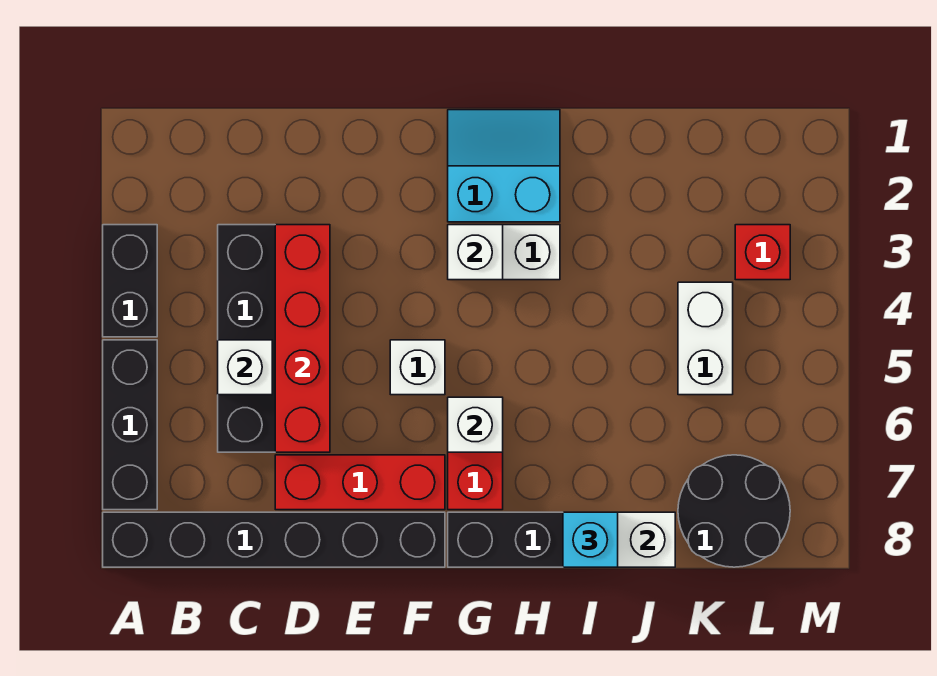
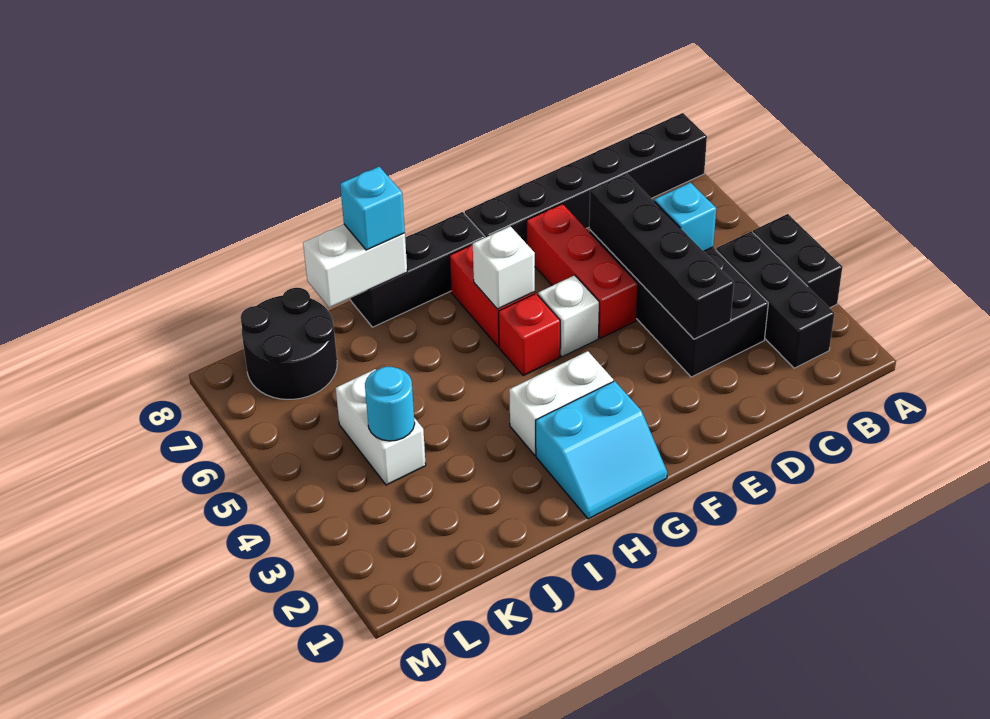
black brick A5:A7 level 1 -> black brick B2:B4 level 1
white brick C5 level 2 -> cyan brick C5 level 2
red brick D3:D6 level 2 -> black brick D3:D6 level 2
red brick D7:F7 level 1 -> red brick E5:E7 level 1
white brick G3 level 2 -> none
none -> cyan round brick K4 level 2
red brick L3 level 1 -> red brick G5 level 1

